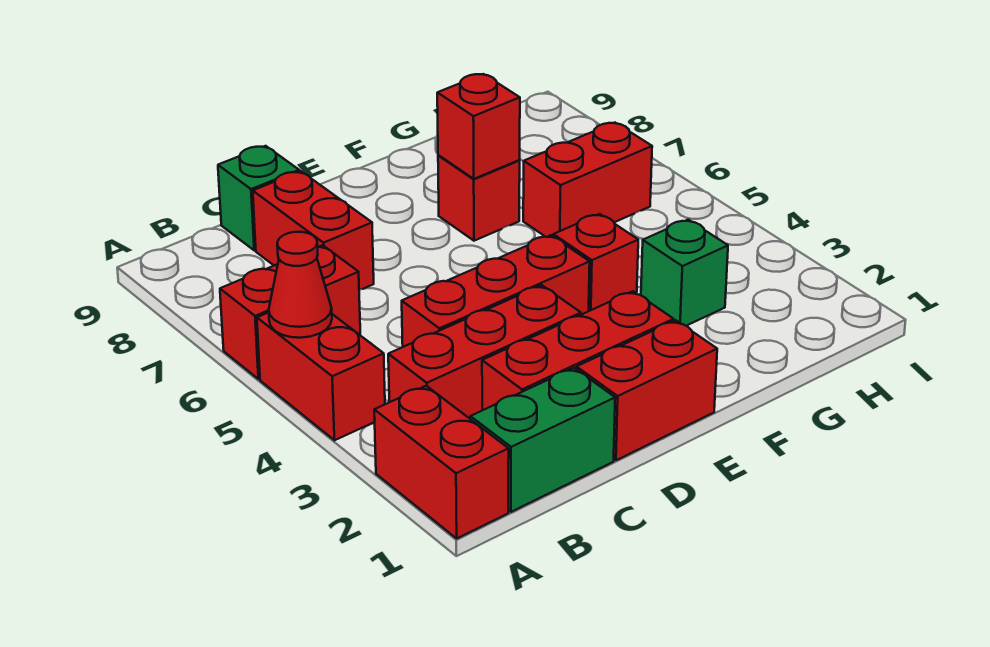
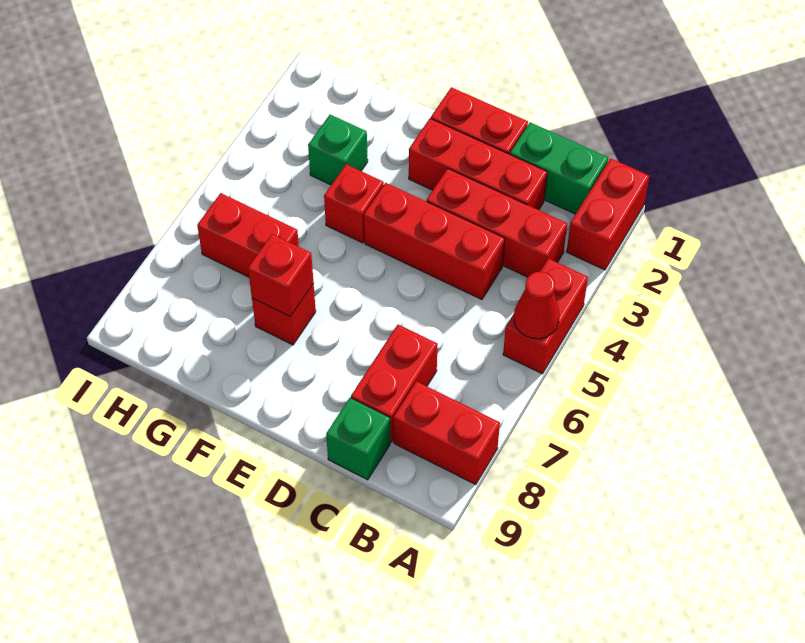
red brick A6:B6 level 1 -> red brick A8:B8 level 1

